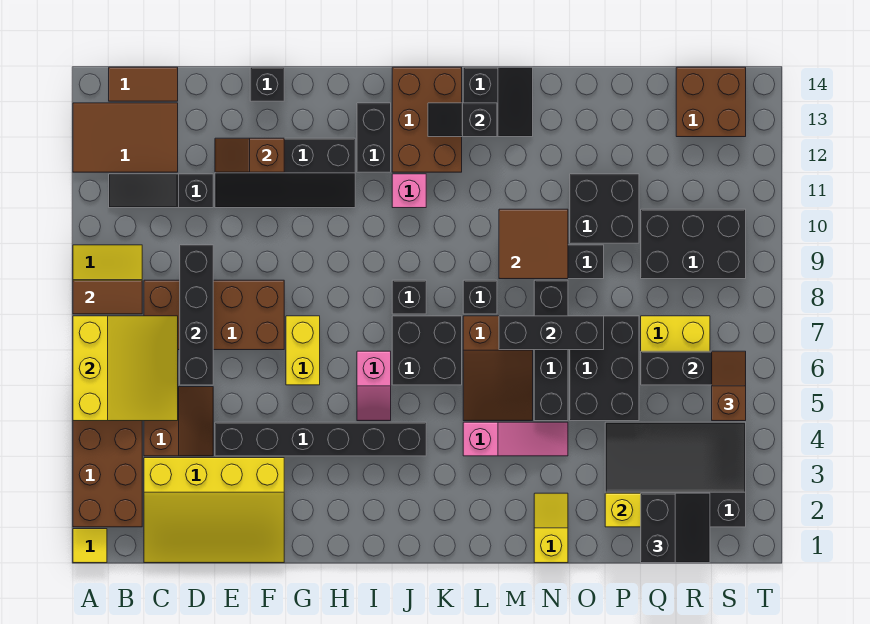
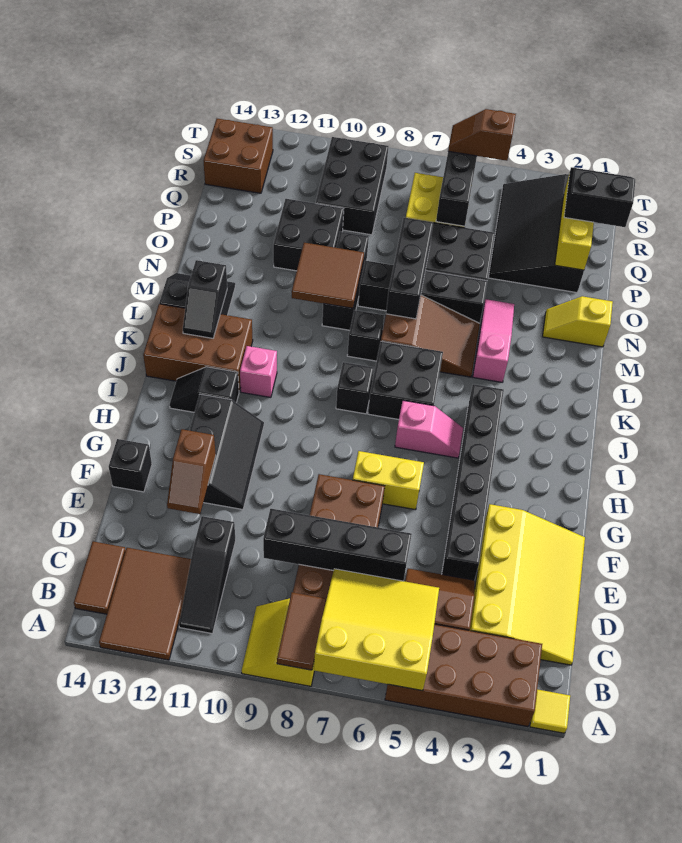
black slope E11:H12 level 1 top 12 -> black slope F11:H12 level 1 top 12
black brick I12:I13 level 1 -> black slope I12:I13 level 1 top 12

